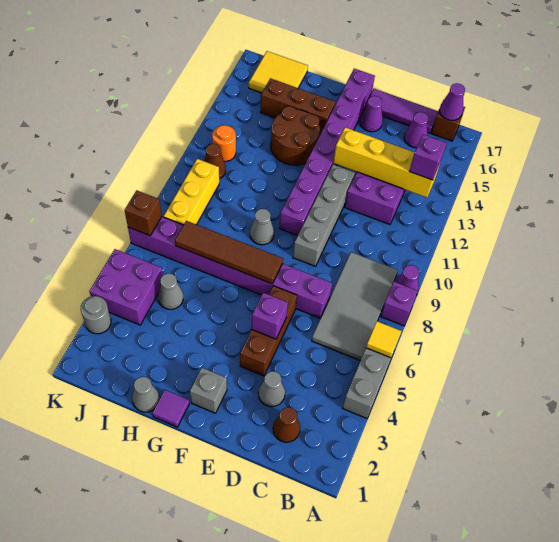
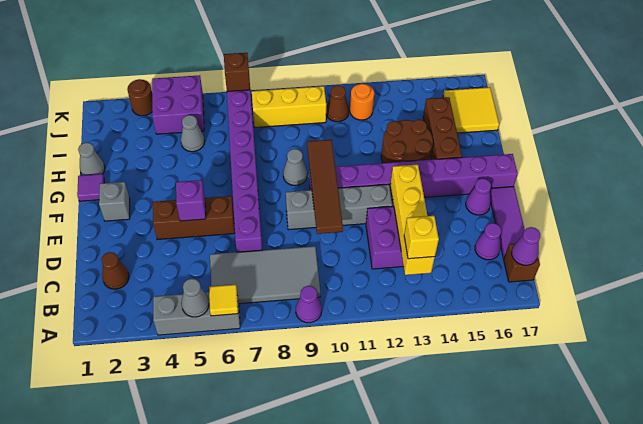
purple brick A8 level 1 -> none
purple brick B13 level 3 -> yellow brick B13 level 3
grey cone D3 level 1 -> grey cone A5 level 2
brown tile F7:I7 level 2 -> brown tile D10:G10 level 2
grey round brick K3 level 1 -> brown round brick K3 level 1

